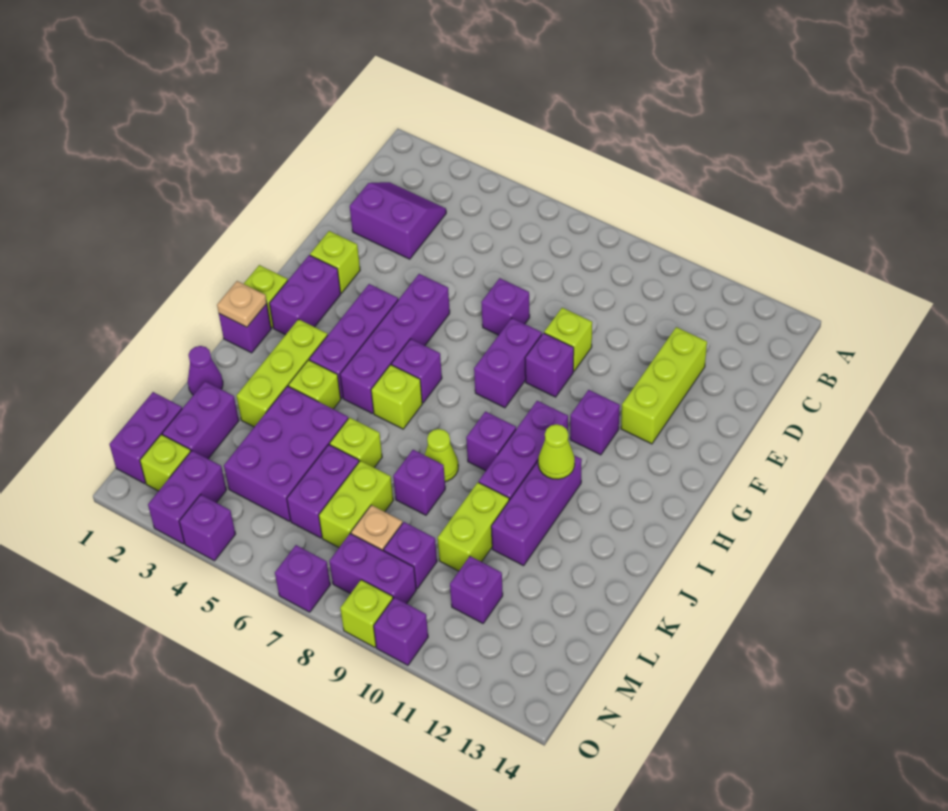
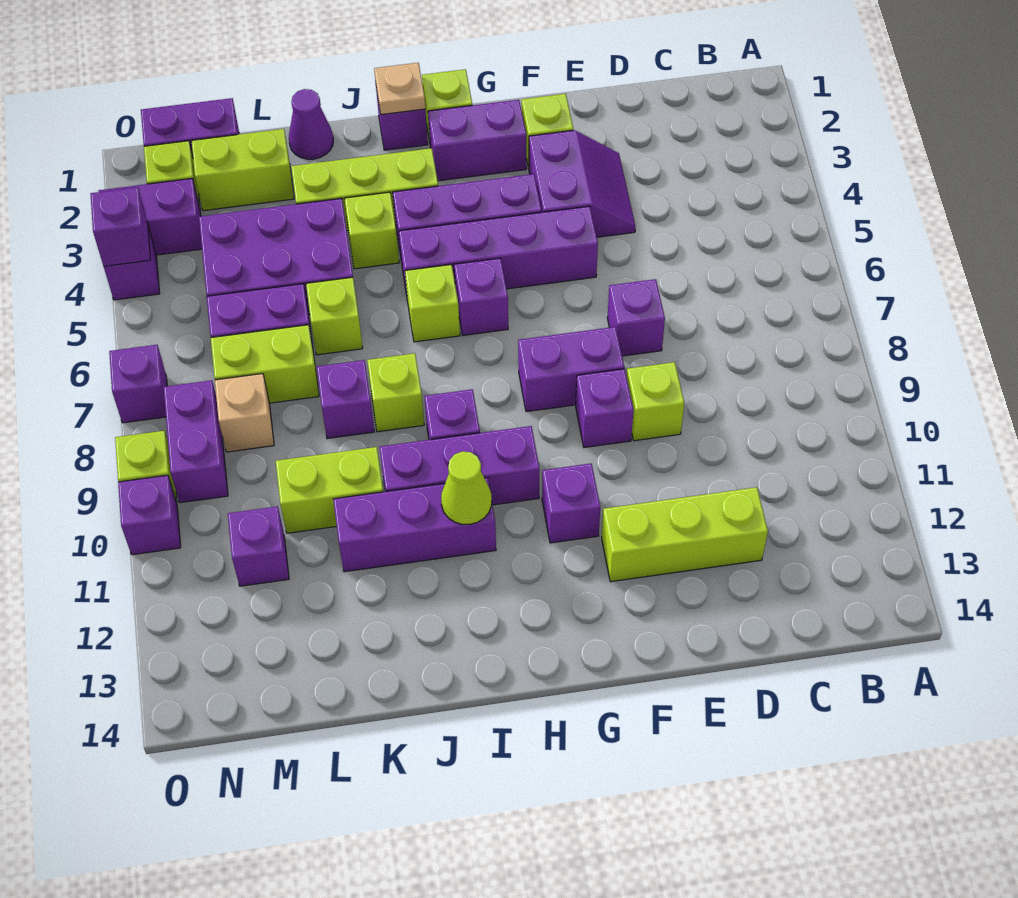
purple slope C2:D3 level 1 top D -> purple slope E3:F4 level 1 top F
lime cone J8 level 1 -> lime brick J8 level 1
purple brick L2:M2 level 1 -> lime brick L2:M2 level 1
purple brick M9 level 1 -> purple brick O4 level 2

